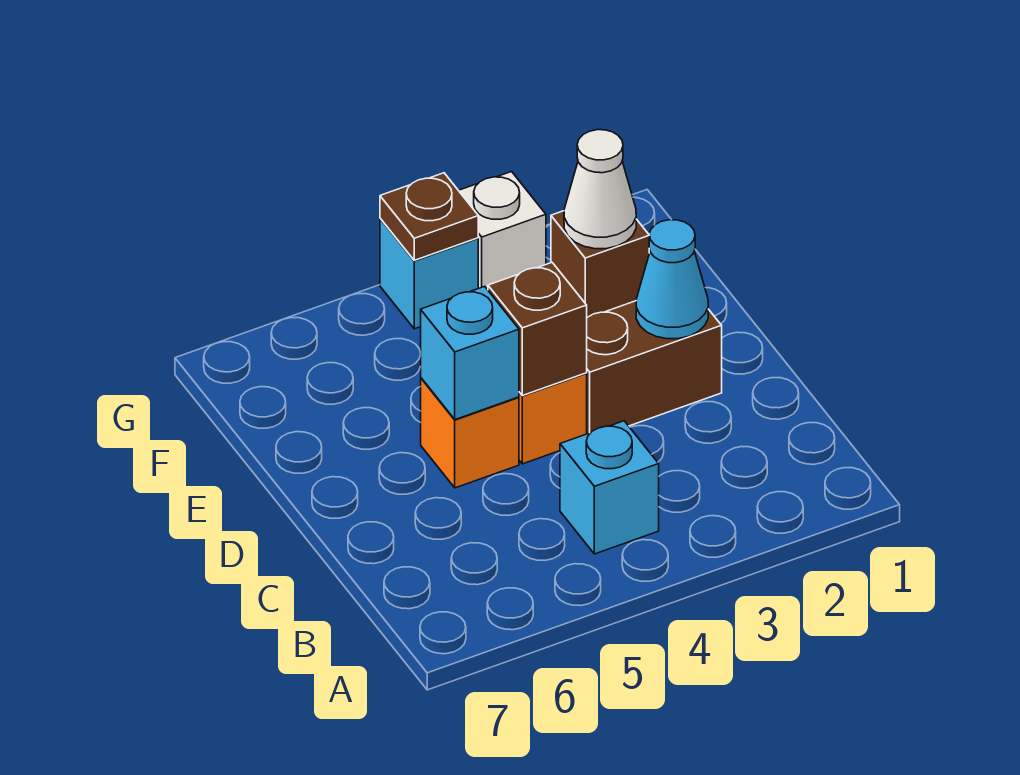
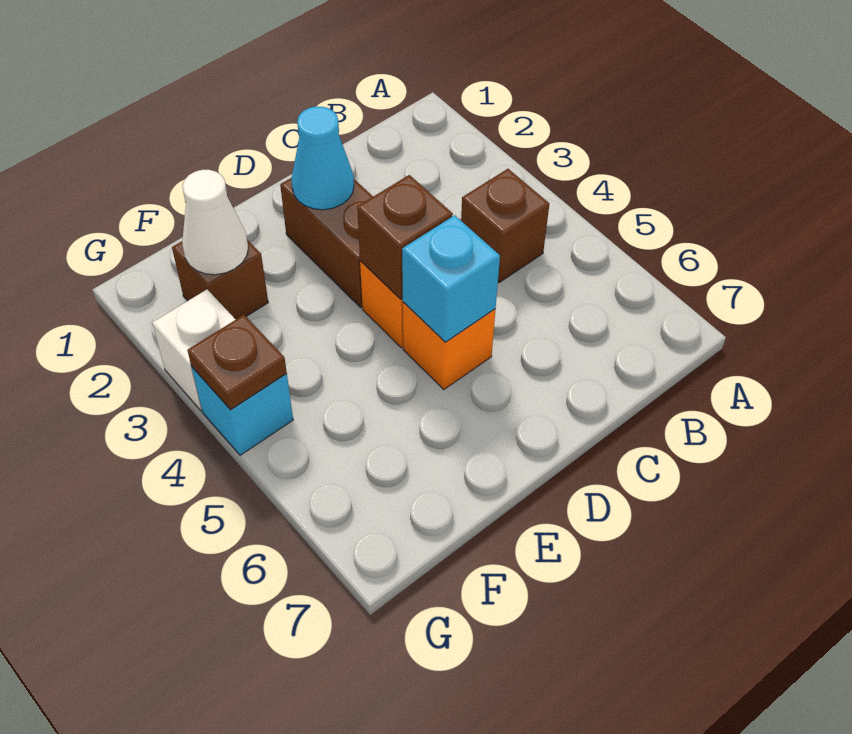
cyan brick B4 level 1 -> brown brick B4 level 1

